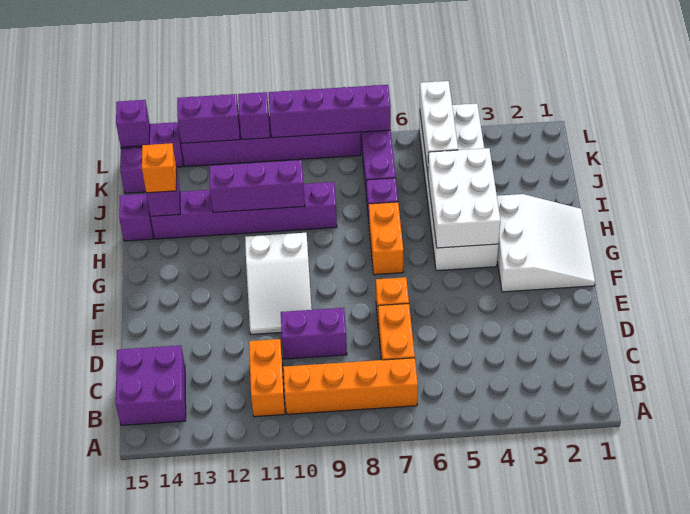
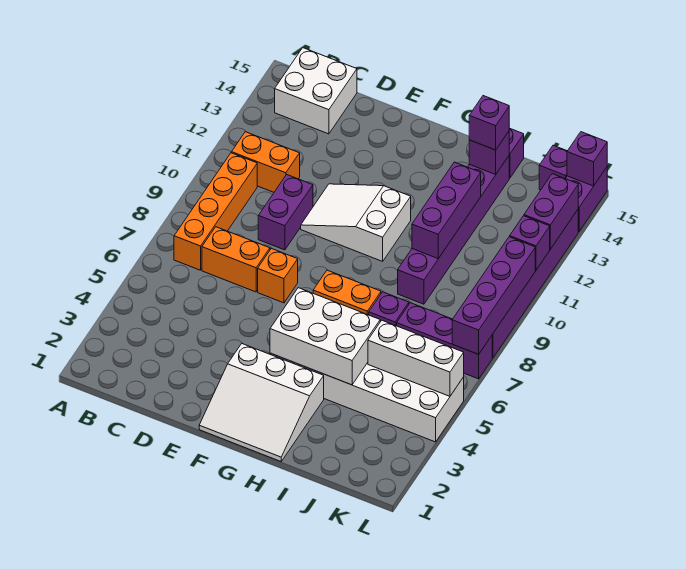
purple brick B14:C15 level 1 -> white brick B14:C15 level 1
orange brick I14 level 3 -> purple brick I14 level 3

